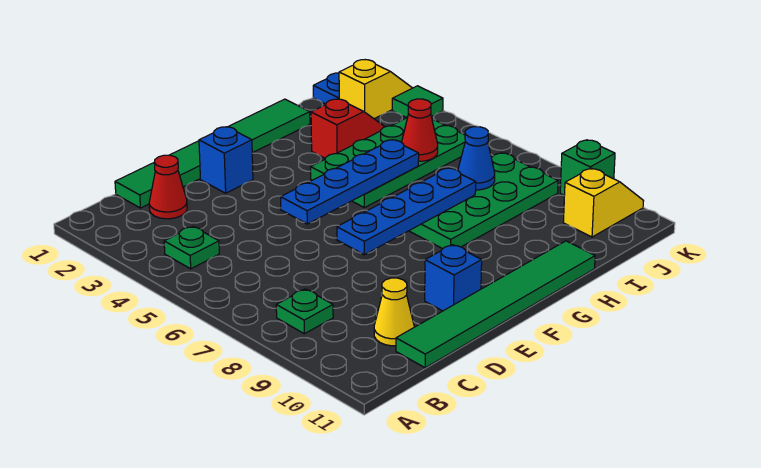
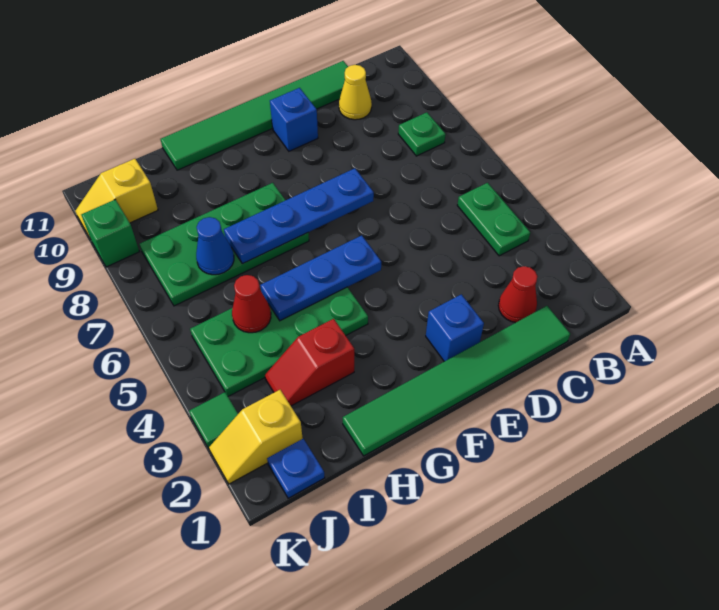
green plate B4 level 1 -> green plate B4:B5 level 1
blue plate E5:H5 level 2 -> blue plate F5:H5 level 2

